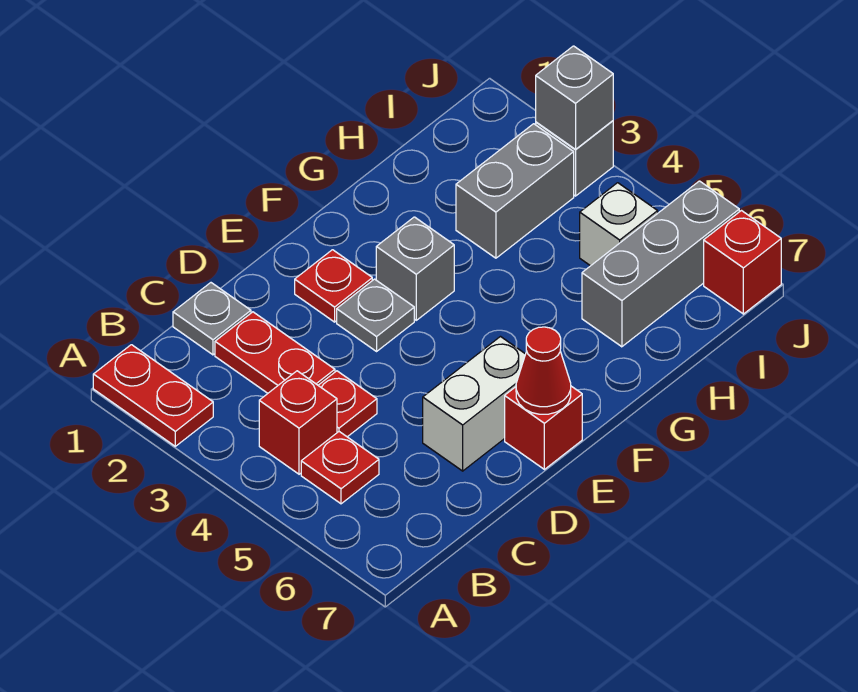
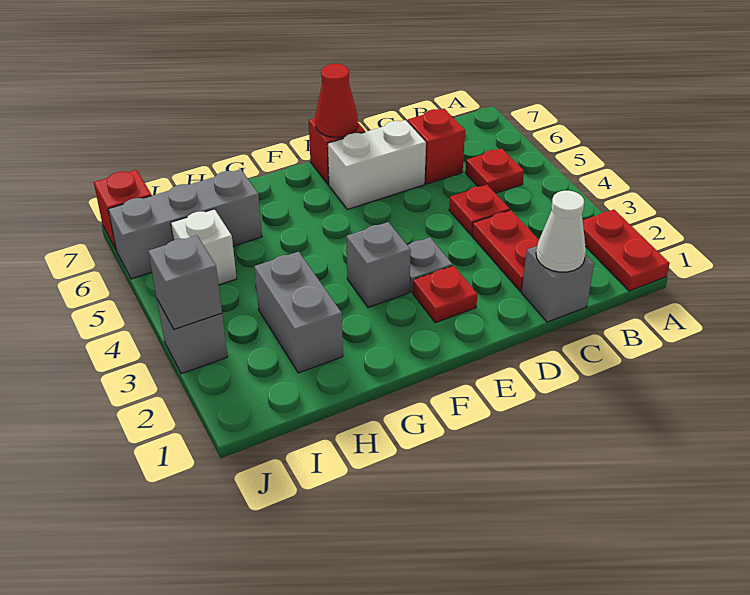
red brick B4 level 1 -> red brick C6 level 1
grey plate C1 level 1 -> grey brick C1 level 1
none -> white cone C1 level 2
grey brick H3:I3 level 1 -> grey brick H2:H3 level 1

